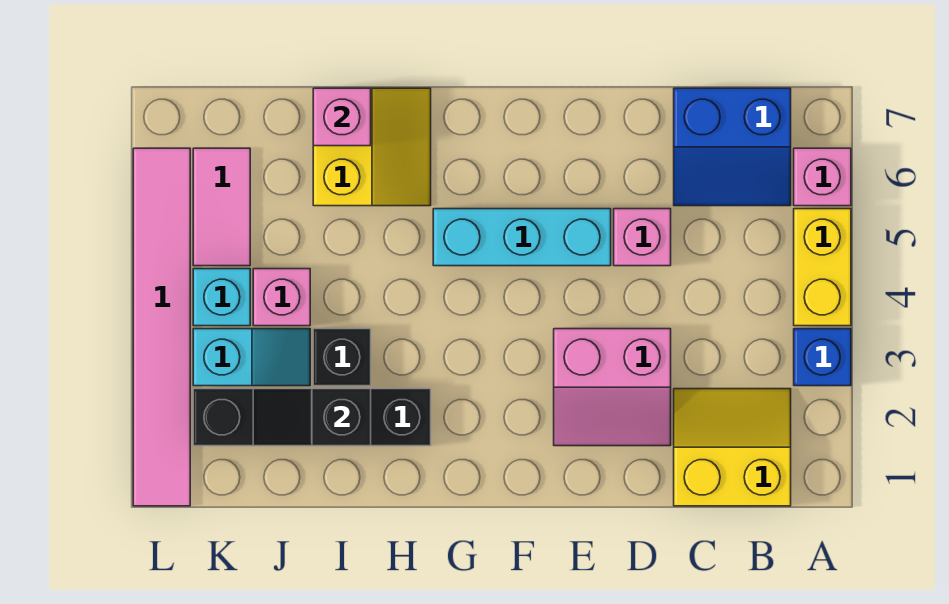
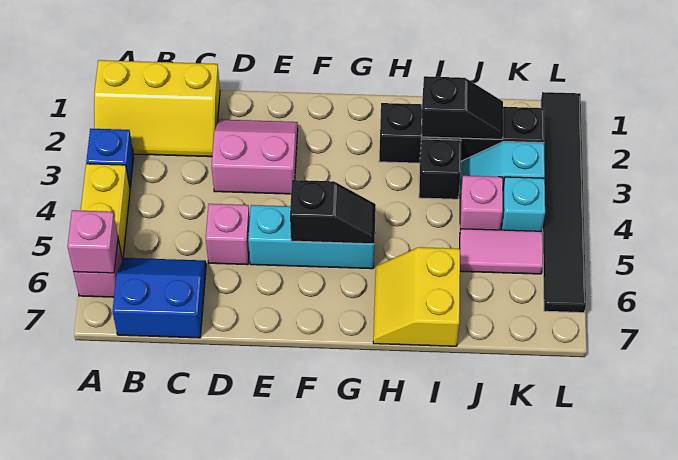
yellow slope B1:C2 level 1 top 1 -> yellow slope A1:C2 level 1 top 1
none -> black slope F5:G5 level 2 top F
pink brick I7 level 2 -> pink brick A6 level 2
pink tile K5:K6 level 1 -> pink tile J5:K5 level 1
pink tile L1:L6 level 1 -> black tile L1:L6 level 1

